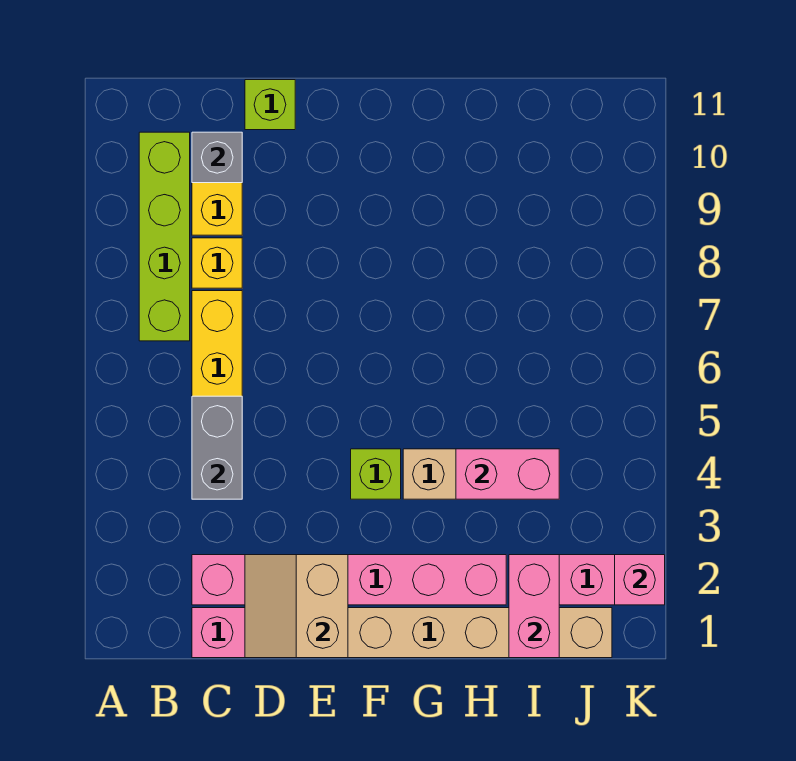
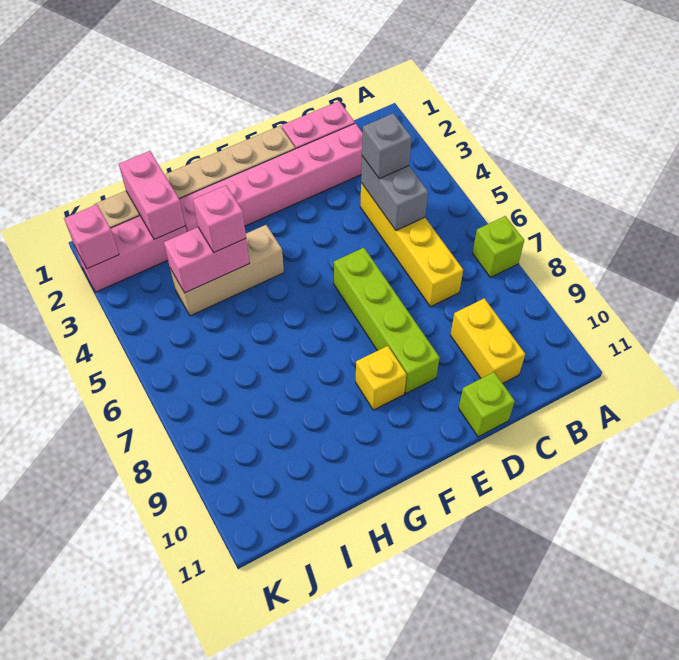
lime brick B7:B10 level 1 -> lime brick E6:E9 level 1
yellow brick C8 level 1 -> yellow brick F9 level 1
grey brick C10 level 2 -> grey brick C4 level 3
tan slope D1:E2 level 2 top E -> none
lime brick F4 level 1 -> lime brick A7 level 1
none -> pink brick H4 level 3

